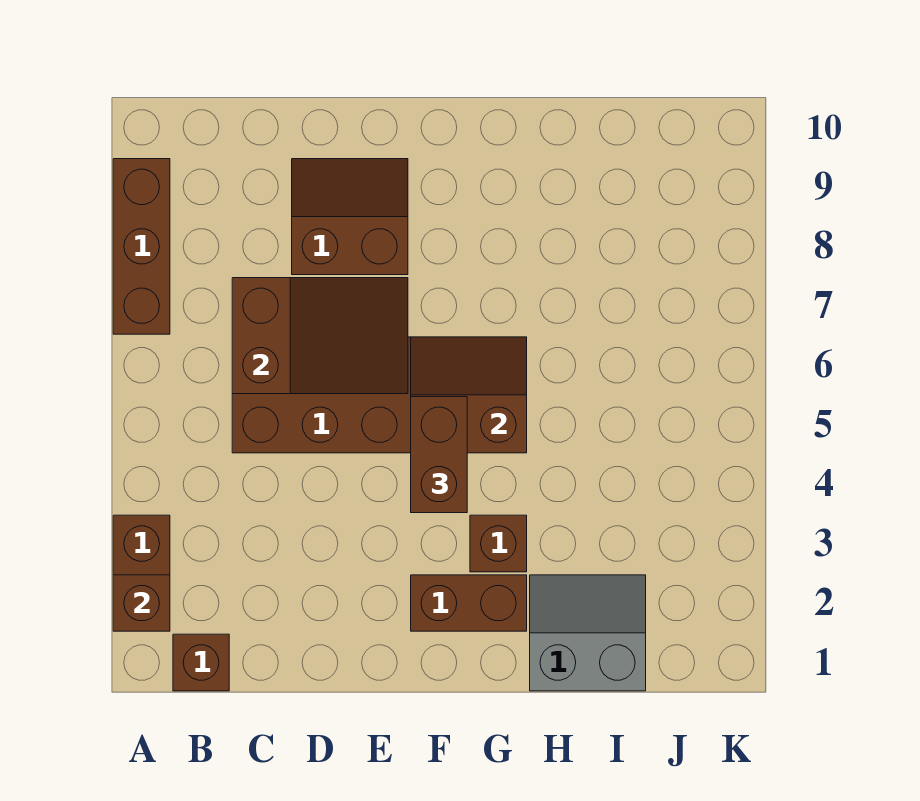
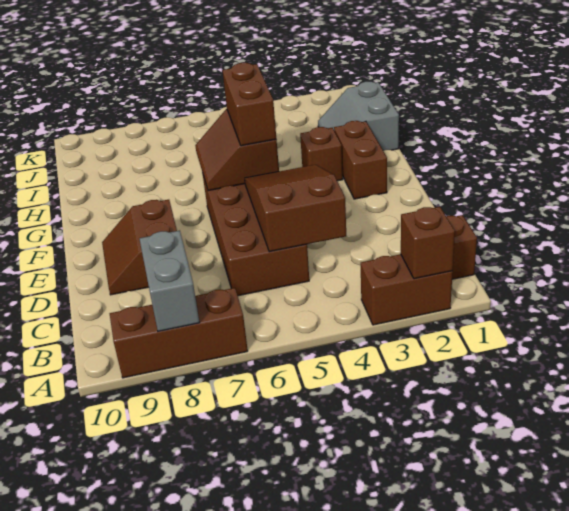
none -> grey brick A8:B8 level 2
brown slope C6:E7 level 2 top C -> brown slope C4:E5 level 2 top C
brown brick F4:F5 level 3 -> brown brick F5:G5 level 3

